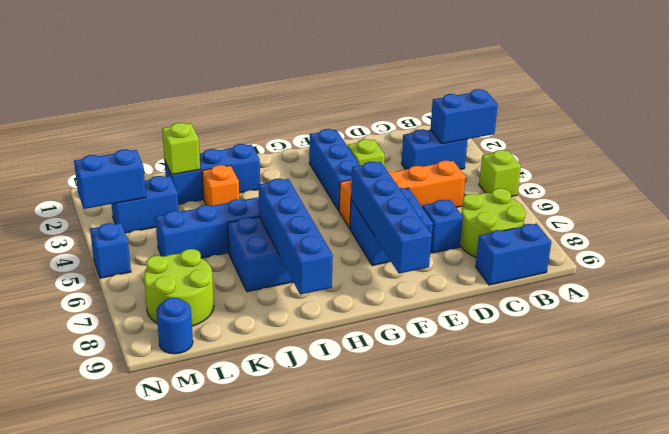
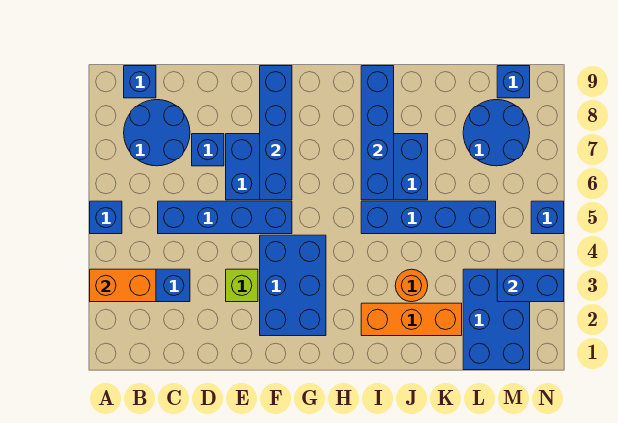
blue brick A3:B3 level 2 -> orange brick A3:B3 level 2
lime brick A5 level 1 -> blue brick A5 level 1
lime round brick B7:C8 level 1 -> blue round brick B7:C8 level 1
blue brick B9:C9 level 1 -> blue brick B9 level 1
orange brick C5:F5 level 1 -> blue brick C5:F5 level 1
blue brick F2:F4 level 1 -> blue brick F2:G4 level 1
blue brick I2:K2 level 1 -> orange brick I2:K2 level 1
orange brick J3 level 1 -> orange round brick J3 level 1
lime brick K2 level 2 -> none
blue brick L3:M3 level 1 -> blue brick L1:M3 level 1
lime round brick L7:M8 level 1 -> blue round brick L7:M8 level 1
blue round brick M9 level 1 -> blue brick M9 level 1

